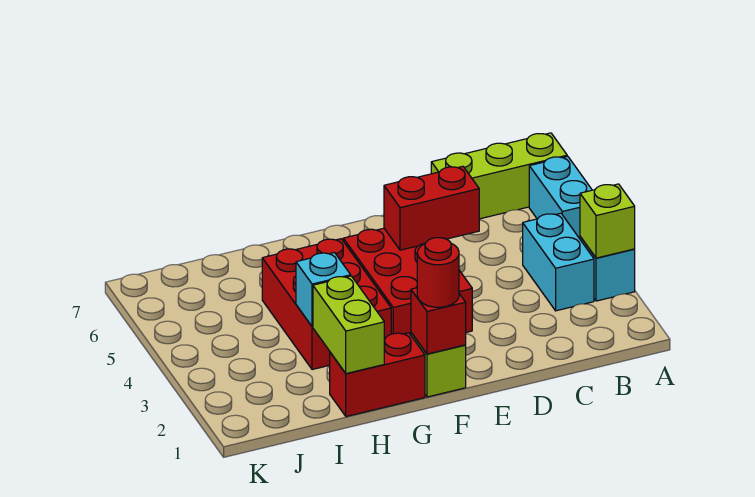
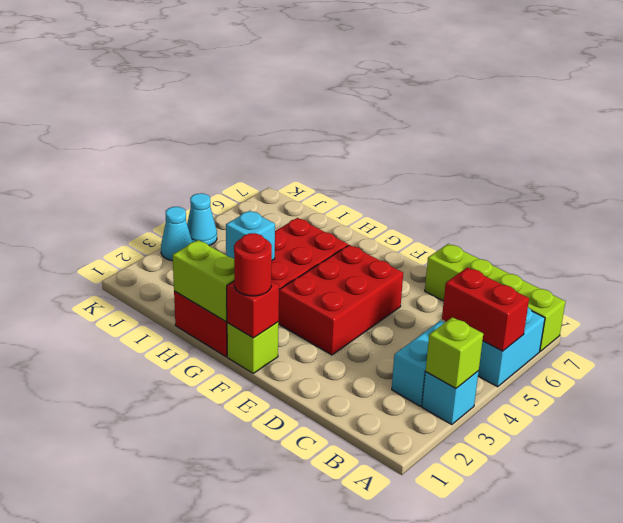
lime brick A7:C7 level 1 -> lime brick A7:D7 level 1
red brick D5:E5 level 2 -> red brick A5:B5 level 2
lime brick H1:H2 level 2 -> lime brick G1:H1 level 2
none -> cyan cone K3 level 1
none -> cyan cone K4 level 1

